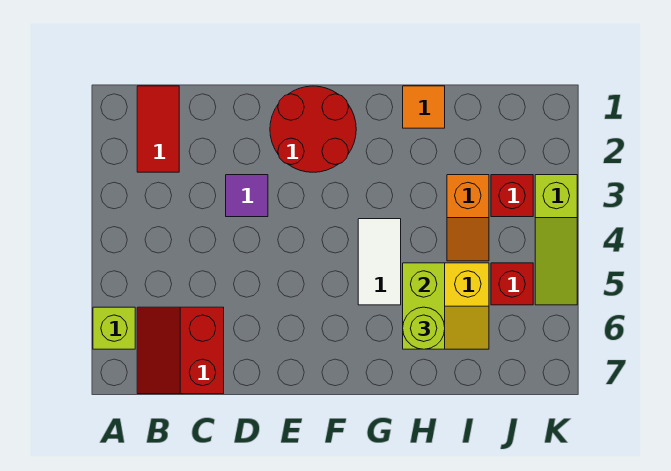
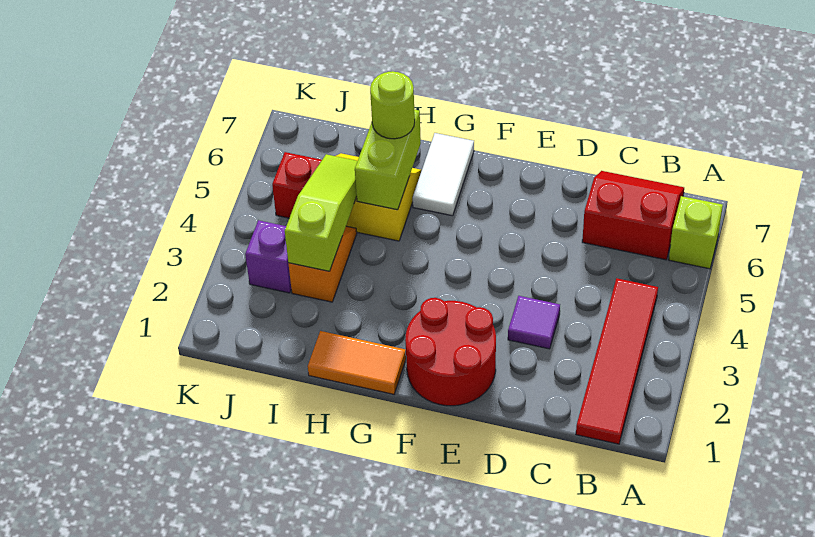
red tile B1:B2 level 1 -> red tile B1:B4 level 1
red slope B6:C7 level 1 top C -> red slope B6:C7 level 1 top 6
white tile G4:G5 level 1 -> white tile G6:G7 level 1
orange tile H1 level 1 -> orange tile G1:H1 level 1
red brick J3 level 1 -> purple brick J3 level 1
lime slope K3:K5 level 1 top 3 -> lime slope I3:I5 level 2 top 3

